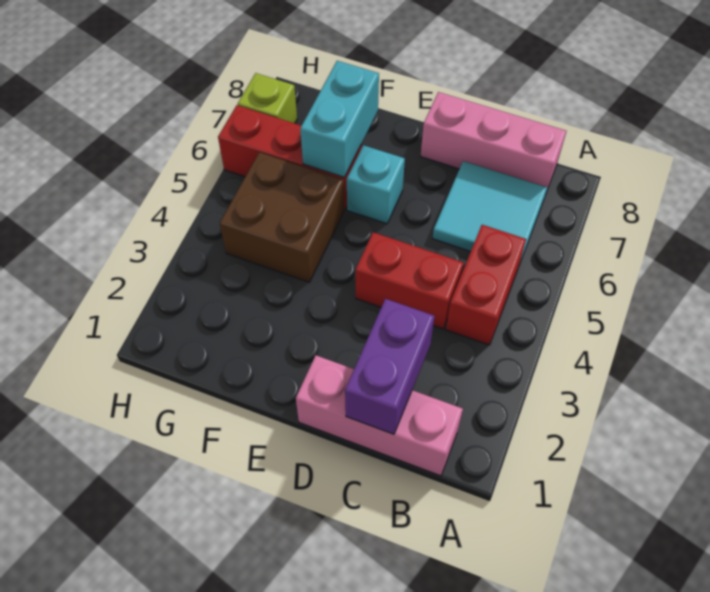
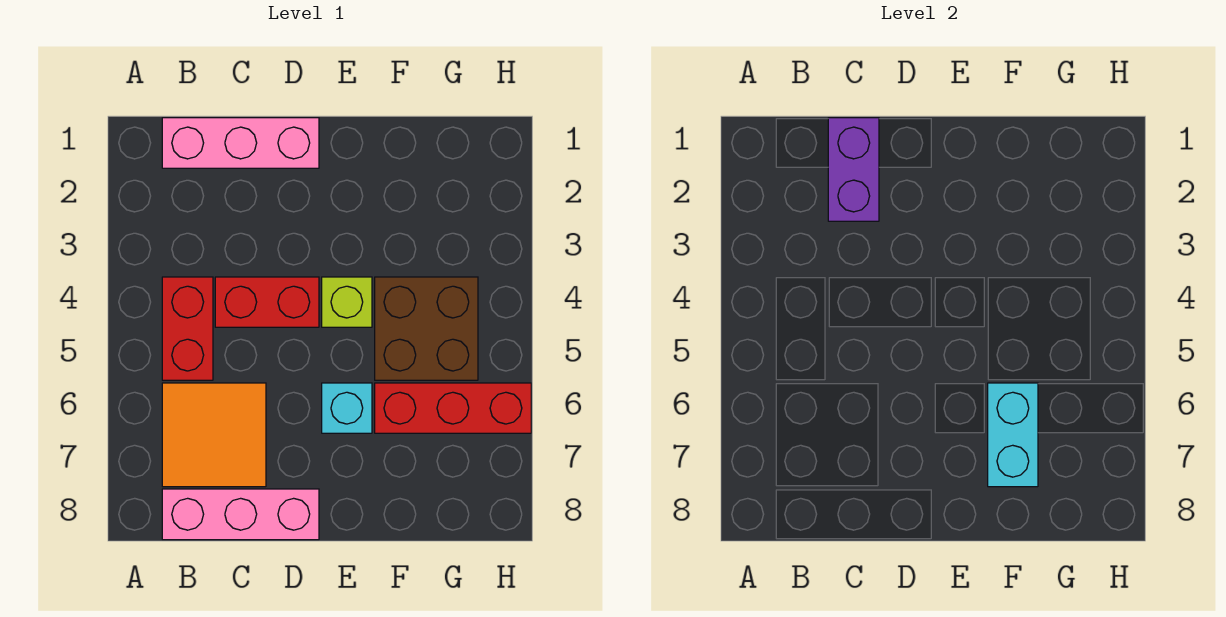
cyan tile B6:C7 level 1 -> orange tile B6:C7 level 1
lime brick H7 level 1 -> lime brick E4 level 1

